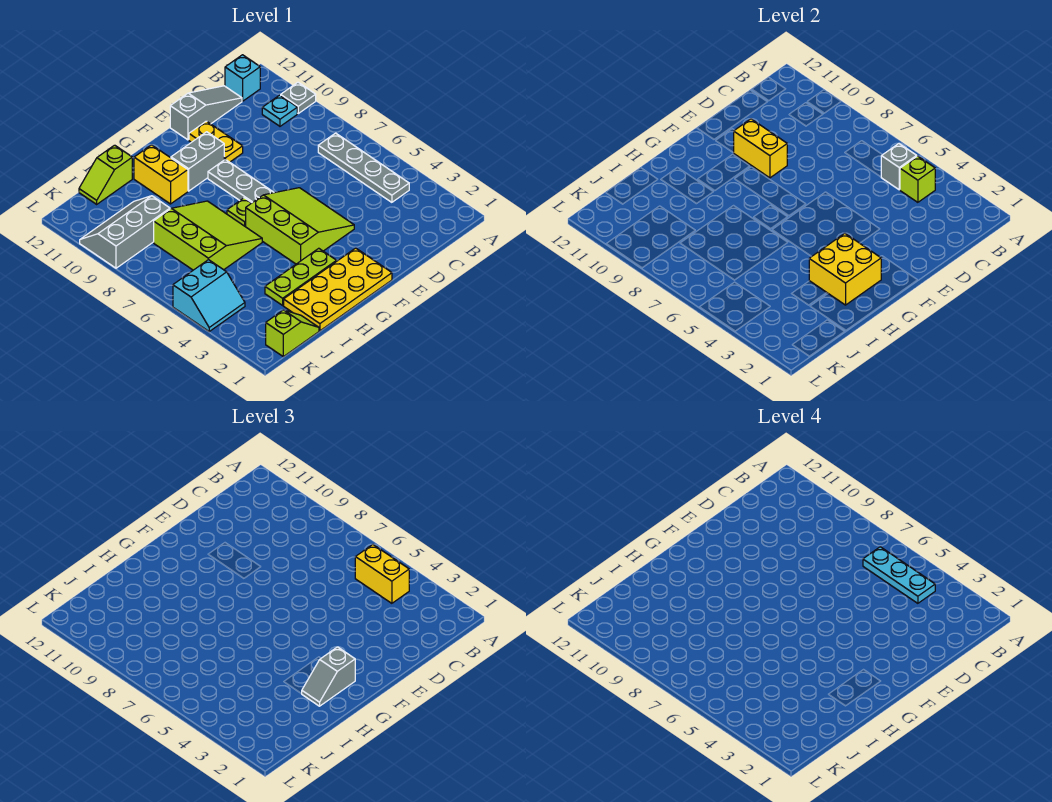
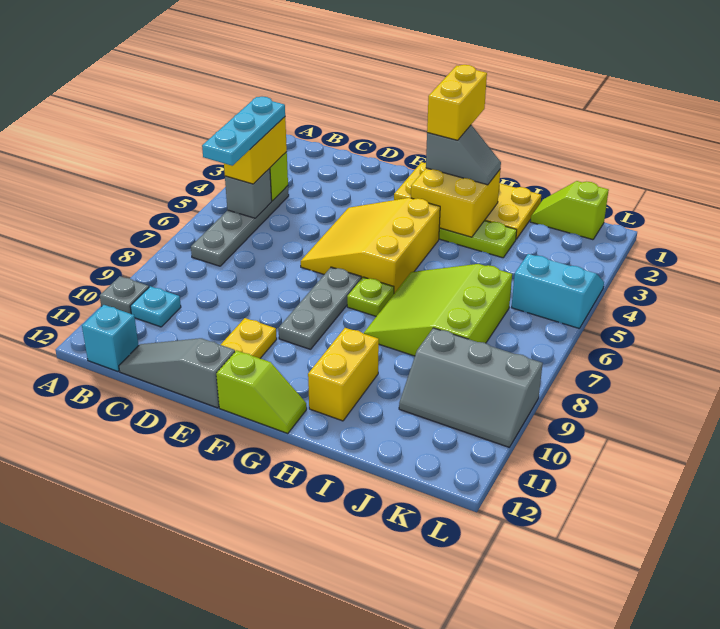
lime slope E4:G6 level 1 top G -> yellow slope E4:G6 level 1 top G
yellow brick E9:E10 level 2 -> yellow brick G1:G2 level 4
grey brick F10:G10 level 1 -> none
lime slope I12:J12 level 1 top I -> lime slope F12:G12 level 1 top F

